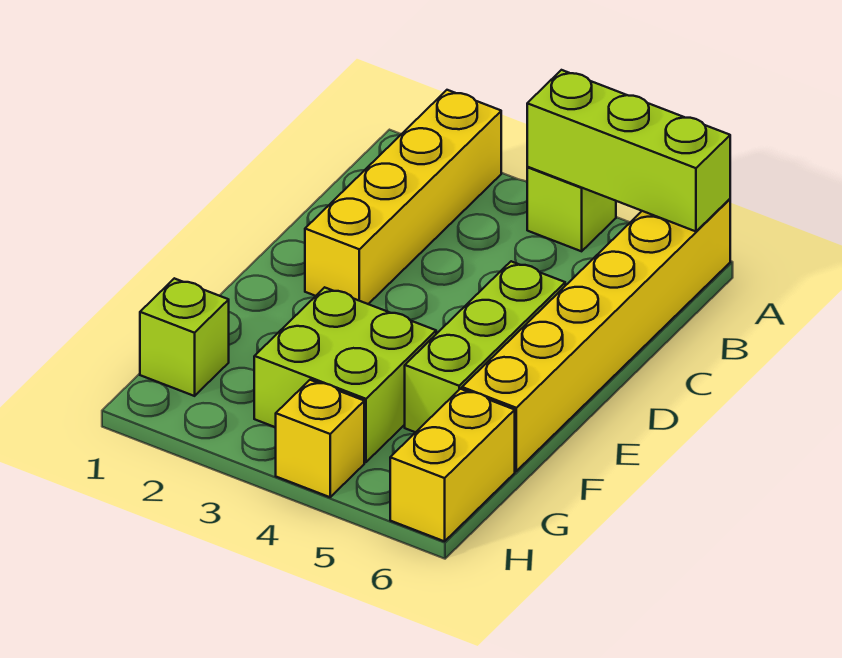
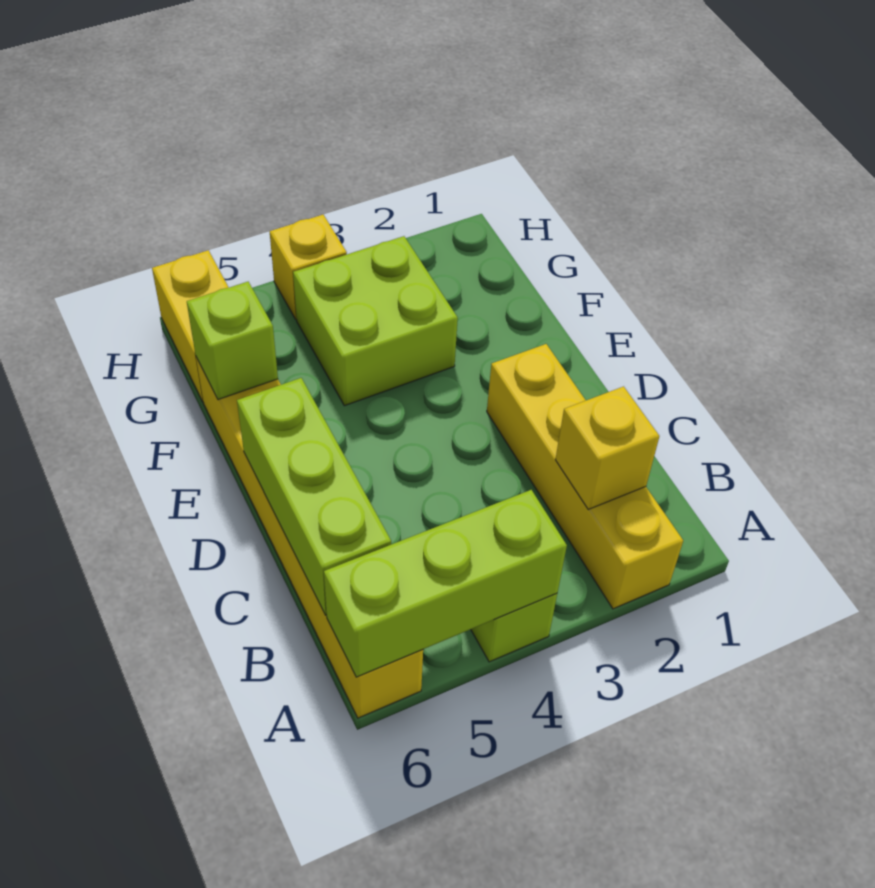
none -> yellow brick B2 level 2
lime brick D5:F5 level 1 -> lime brick B6:D6 level 2
lime brick G1 level 1 -> lime brick F6 level 2

